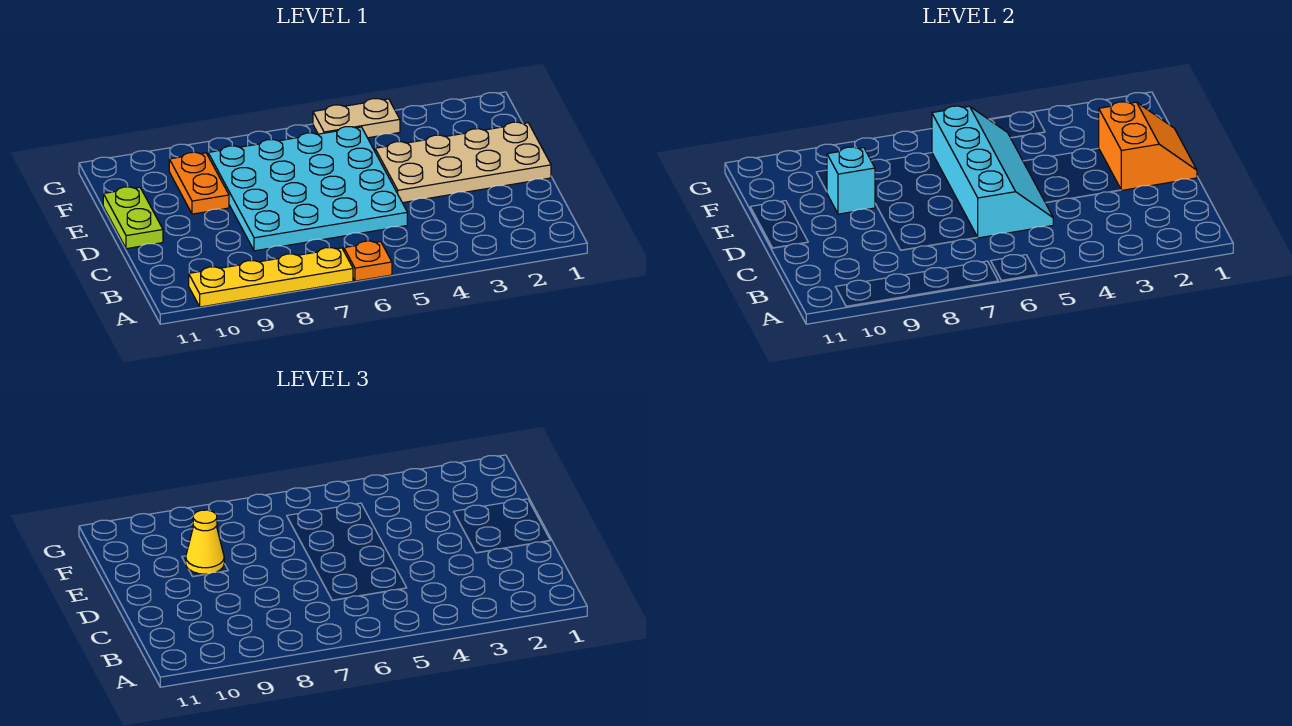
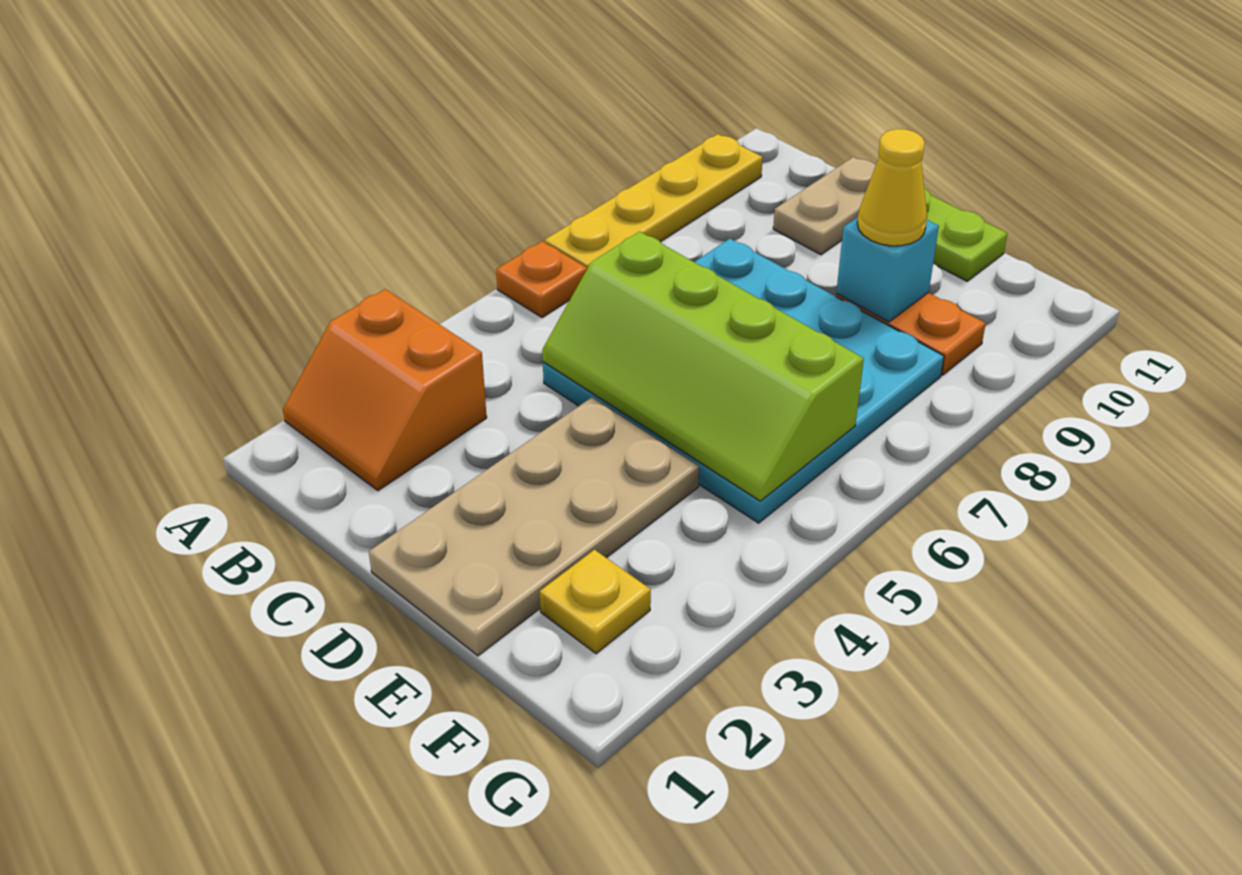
cyan slope C5:F6 level 2 top 6 -> lime slope C5:F6 level 2 top 6
orange slope D1:E2 level 2 top 2 -> orange slope A2:B3 level 1 top 3
none -> yellow plate F2 level 1
tan plate G4:G5 level 1 -> tan plate C10:C11 level 1

